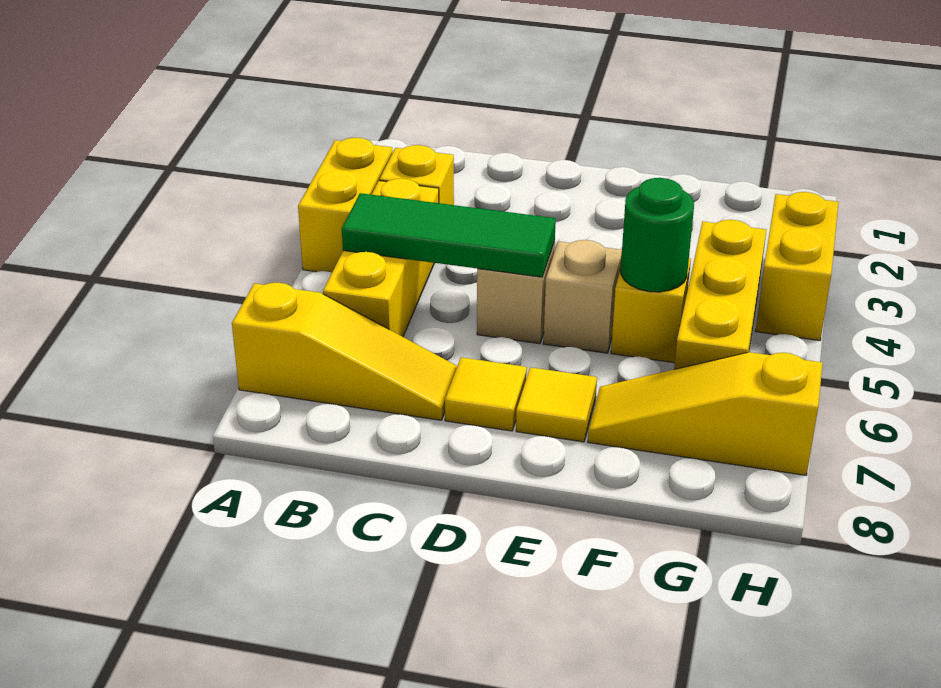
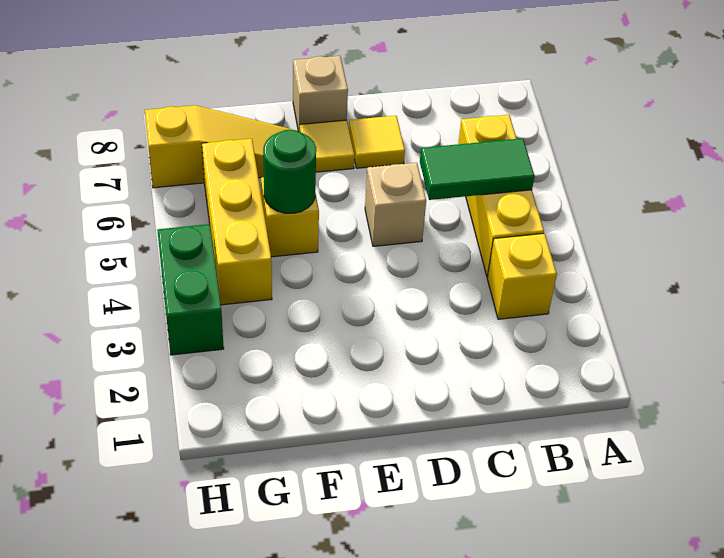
yellow brick A3:A4 level 1 -> none
yellow slope A7:C7 level 1 top A -> none
green tile B5:D5 level 2 -> green tile B5:C5 level 2
tan brick E5 level 1 -> tan brick E8 level 1
yellow brick H3:H4 level 1 -> green brick H3:H4 level 1

